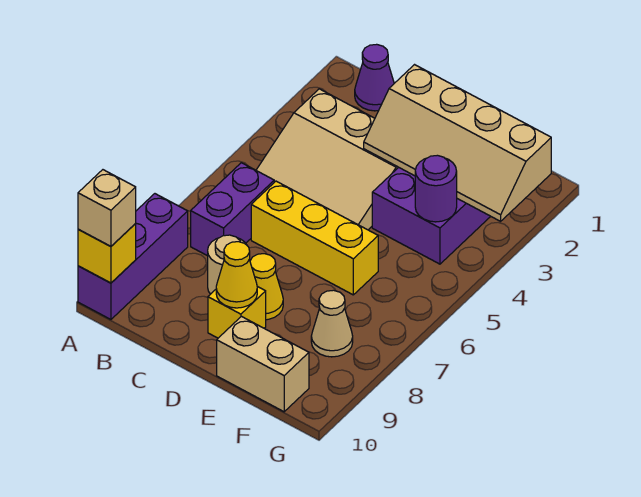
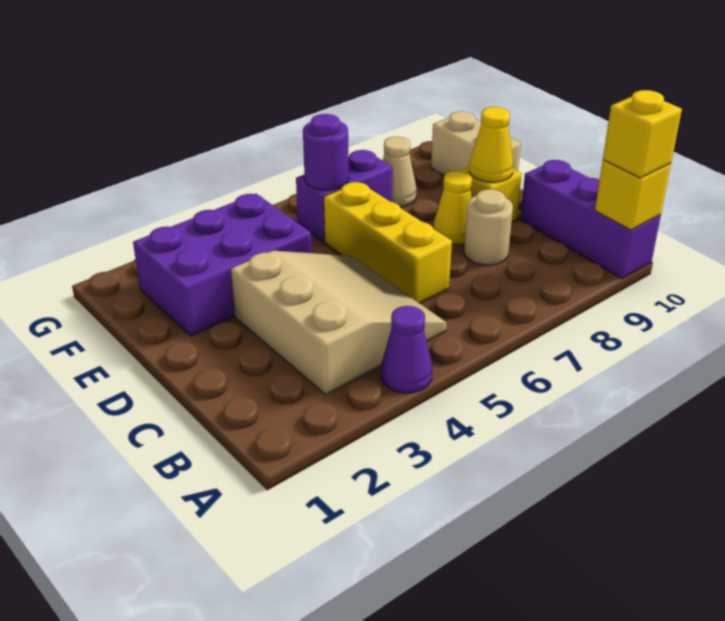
purple brick A8:A10 level 1 -> purple brick A10:C10 level 1
tan brick A10 level 3 -> yellow brick A10 level 3
purple cone B1 level 1 -> purple cone A4 level 1
purple brick B6:B7 level 1 -> purple brick F6:F7 level 1
tan slope D2:G3 level 2 top 2 -> none
purple round brick F4 level 2 -> purple round brick F6 level 2

